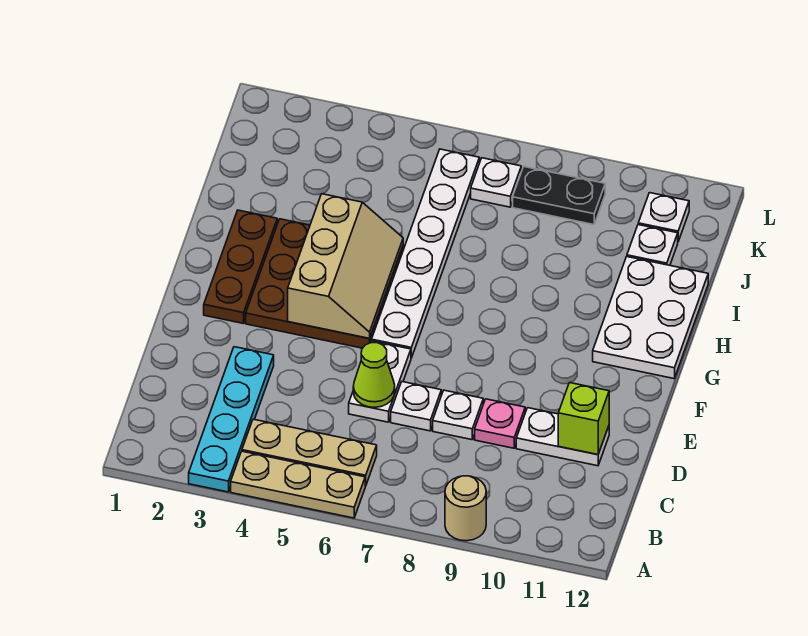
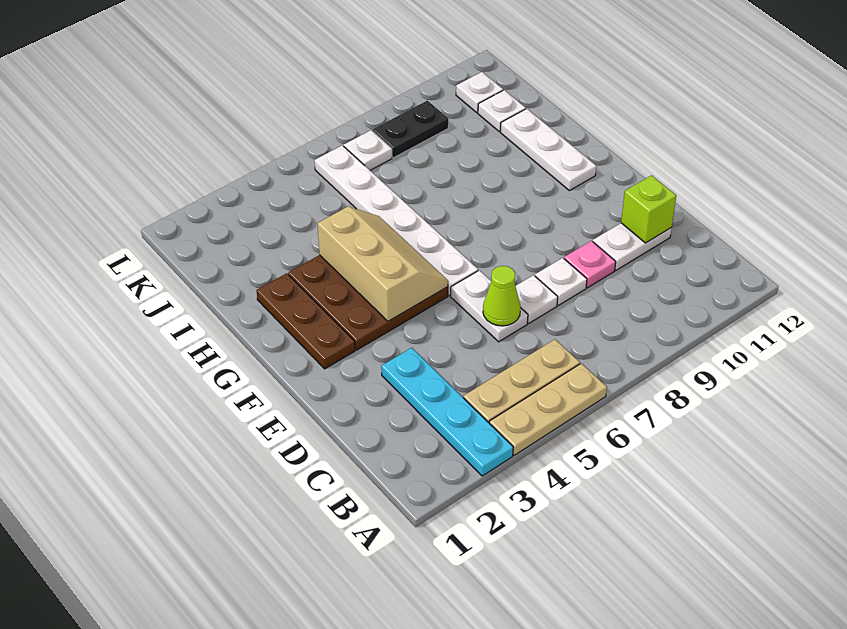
tan round brick A9 level 1 -> none
white plate G11:I12 level 1 -> white plate G11:I11 level 1

